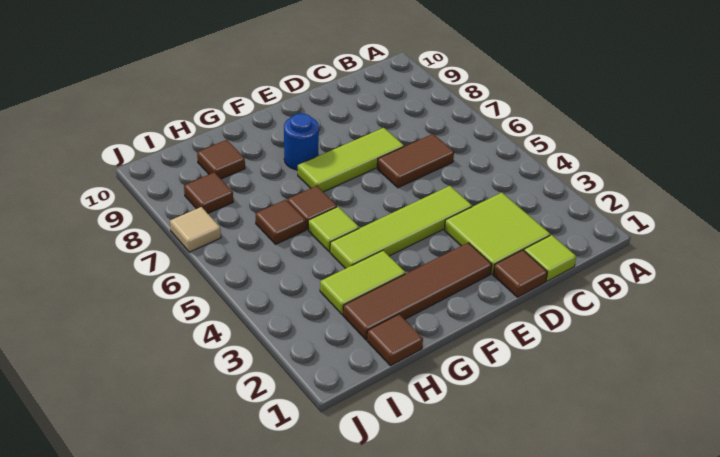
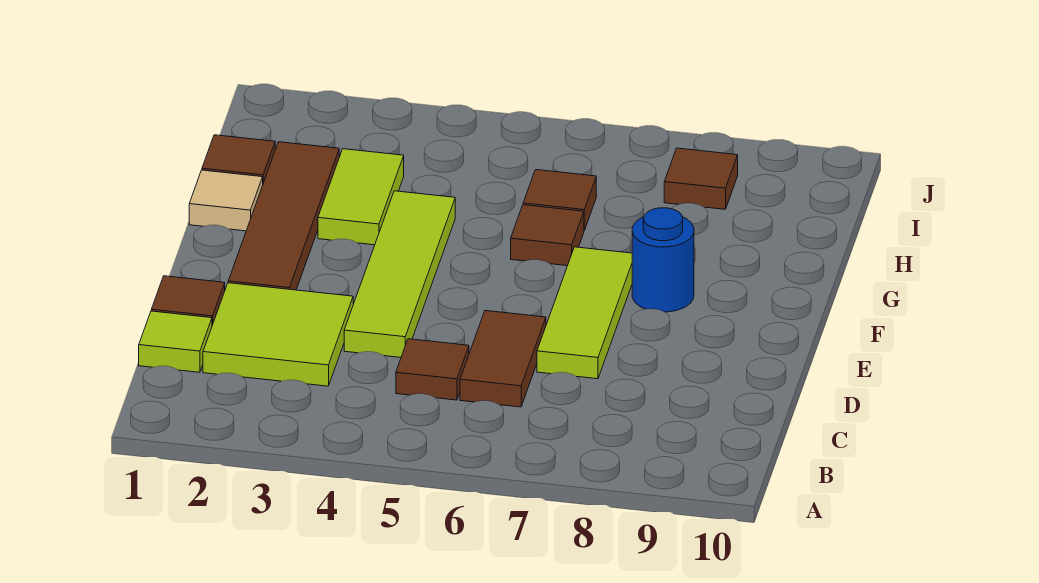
lime tile G5 level 1 -> none
brown tile H9 level 1 -> brown tile C5 level 1
tan tile J7 level 1 -> tan tile G1 level 1

